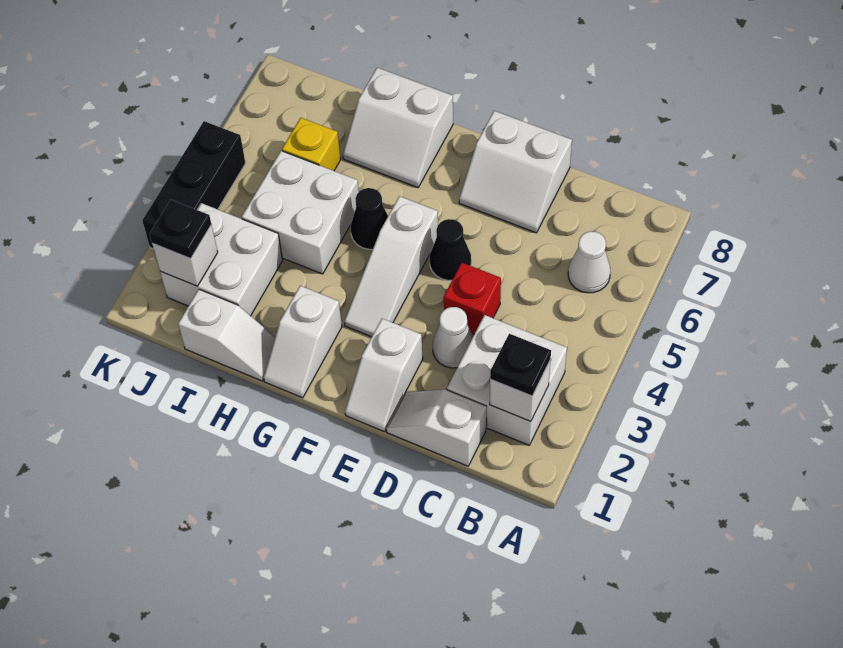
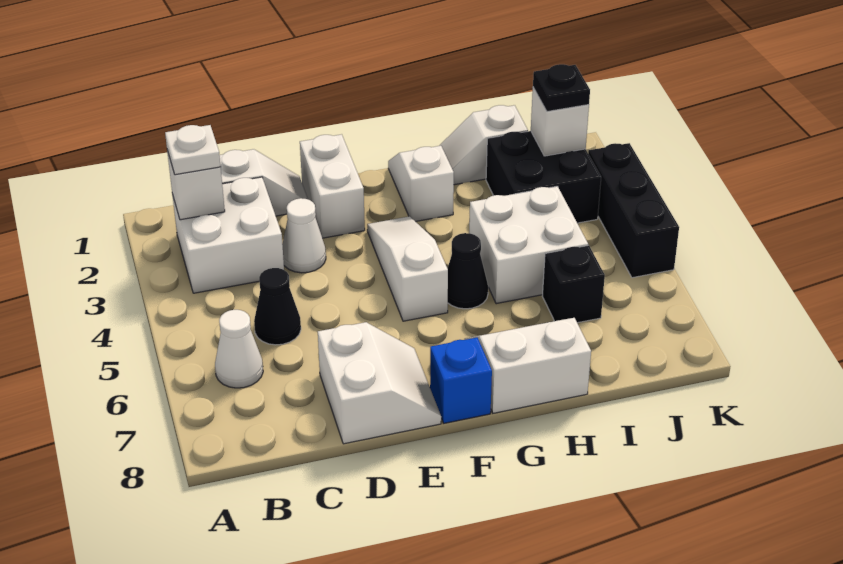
black plate B2 level 3 -> white plate B2 level 3
red brick D4 level 1 -> none
white slope D7:E8 level 1 top 8 -> white slope D7:E8 level 1 top D
white slope E1:E2 level 1 top 2 -> white brick E1:E2 level 1
black cone E5 level 1 -> black cone C5 level 1
none -> blue brick F8 level 1
white brick I2:J3 level 1 -> black brick I2:J3 level 1
yellow brick I6 level 1 -> black brick I6 level 1

